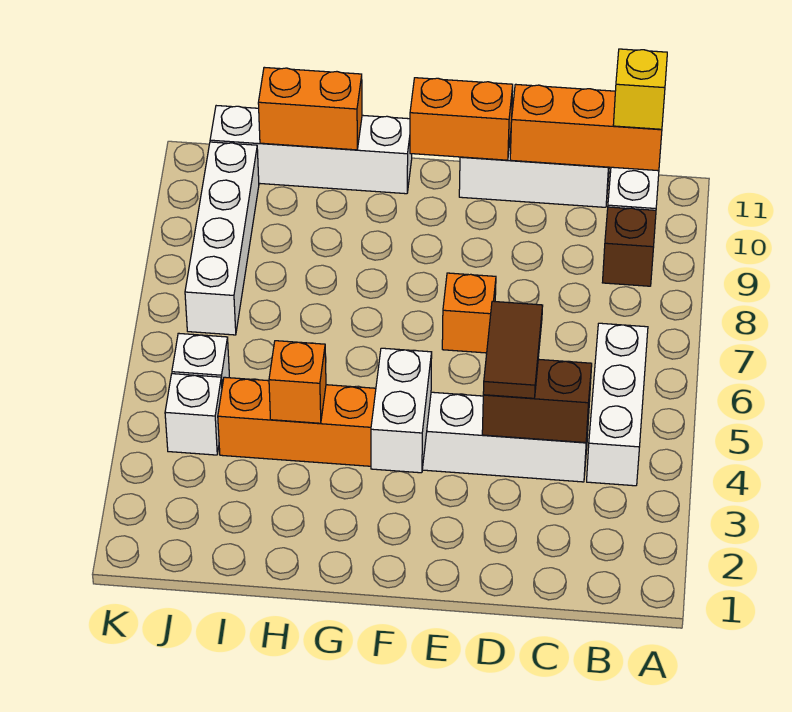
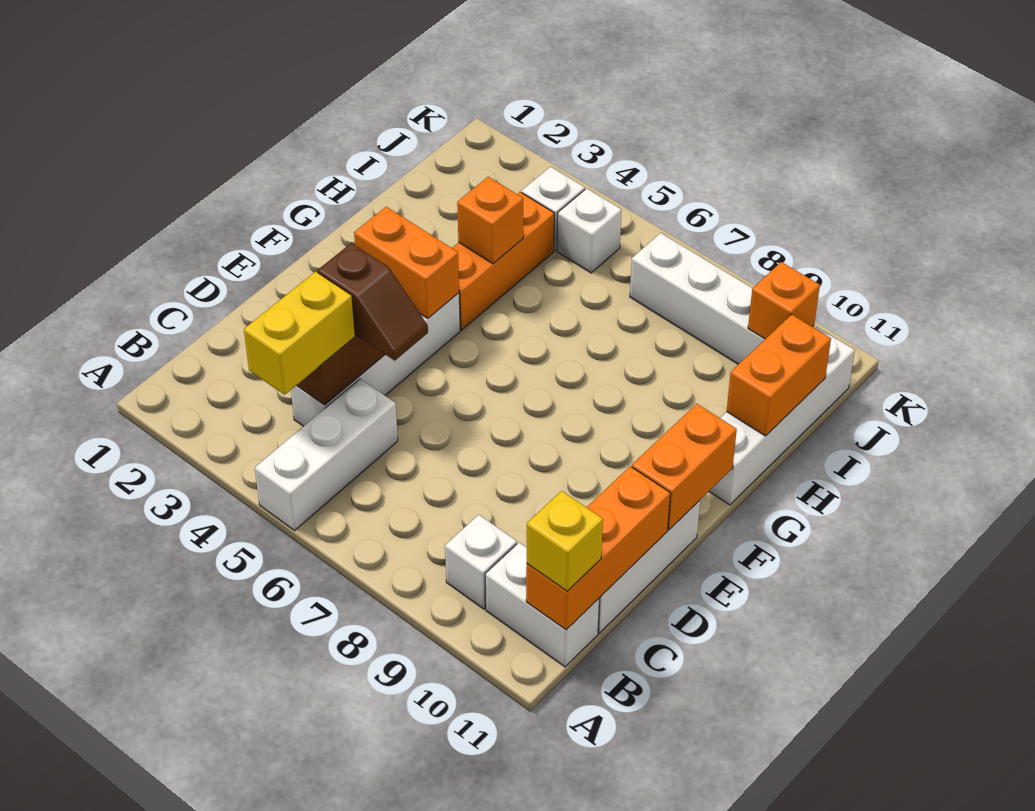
white brick B4:B6 level 1 -> white brick A5:C5 level 1
none -> yellow brick B4:C4 level 3
brown brick B9 level 1 -> white brick B9 level 1
brown tile D4:D5 level 3 -> brown slope D4:D5 level 3 top 4
orange brick E7 level 1 -> orange brick J10 level 2
white brick F3:F4 level 2 -> orange brick F3:F4 level 2

